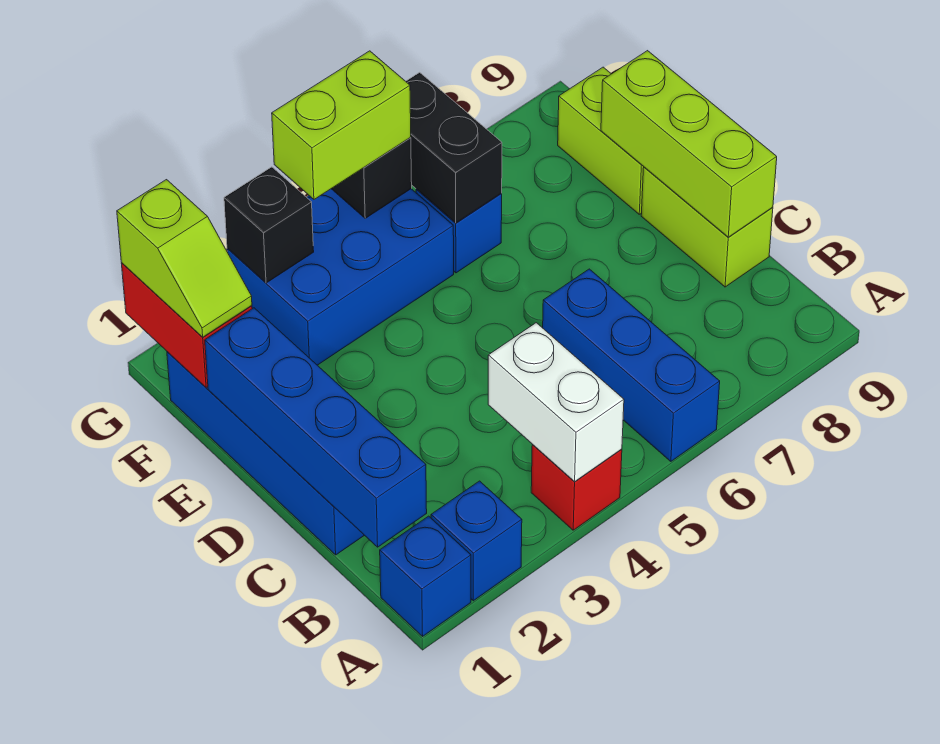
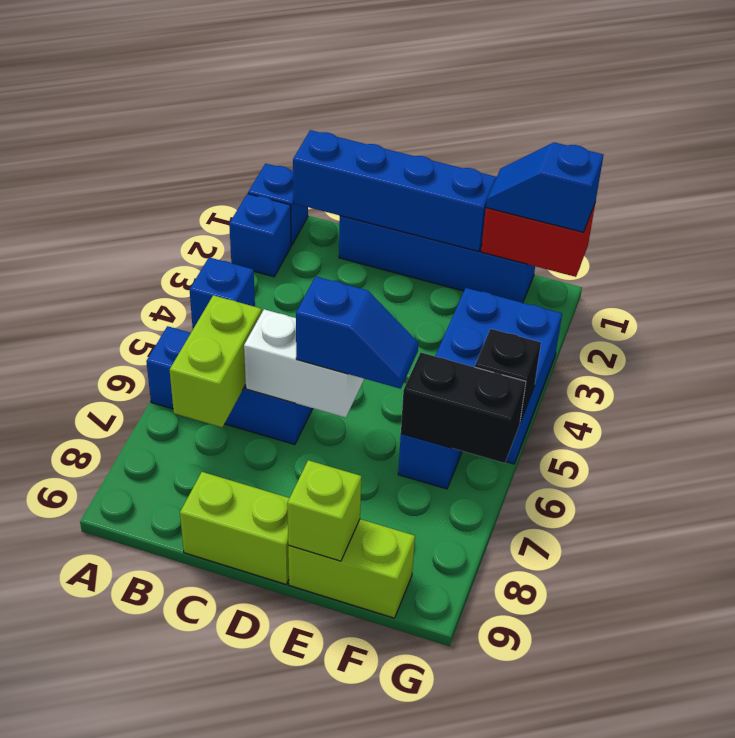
red brick A4 level 1 -> blue brick A4 level 1
white brick A4:B4 level 2 -> white brick C6:D6 level 2
lime brick C9:E9 level 2 -> lime brick E9 level 2
none -> blue slope D6:E6 level 3 top D
lime slope F1:G1 level 3 top G -> blue slope F1:G1 level 3 top G
black brick G3 level 2 -> none
lime brick G4:G5 level 3 -> lime brick B6:B7 level 2

